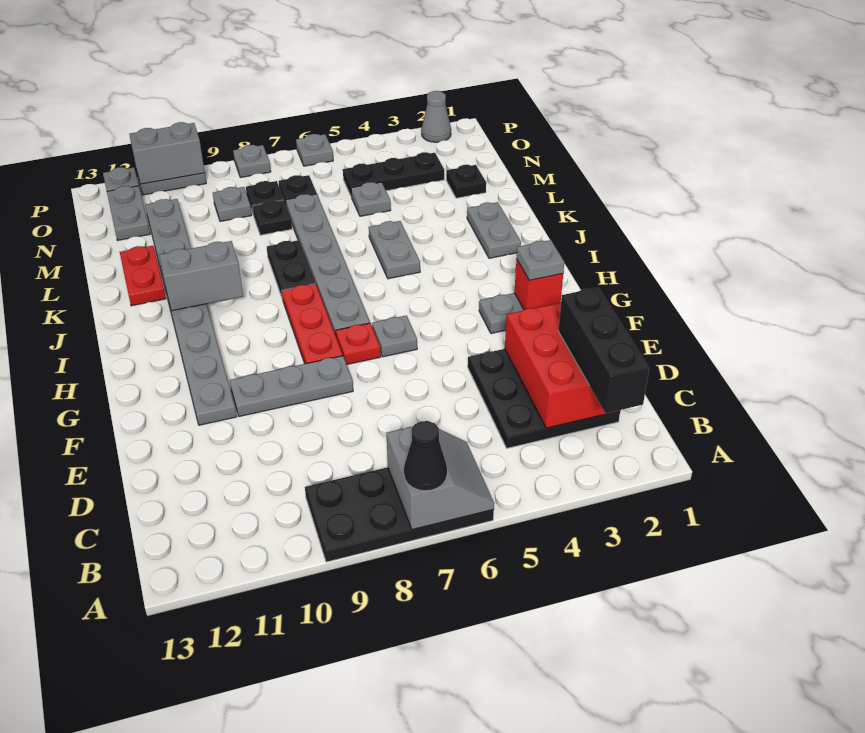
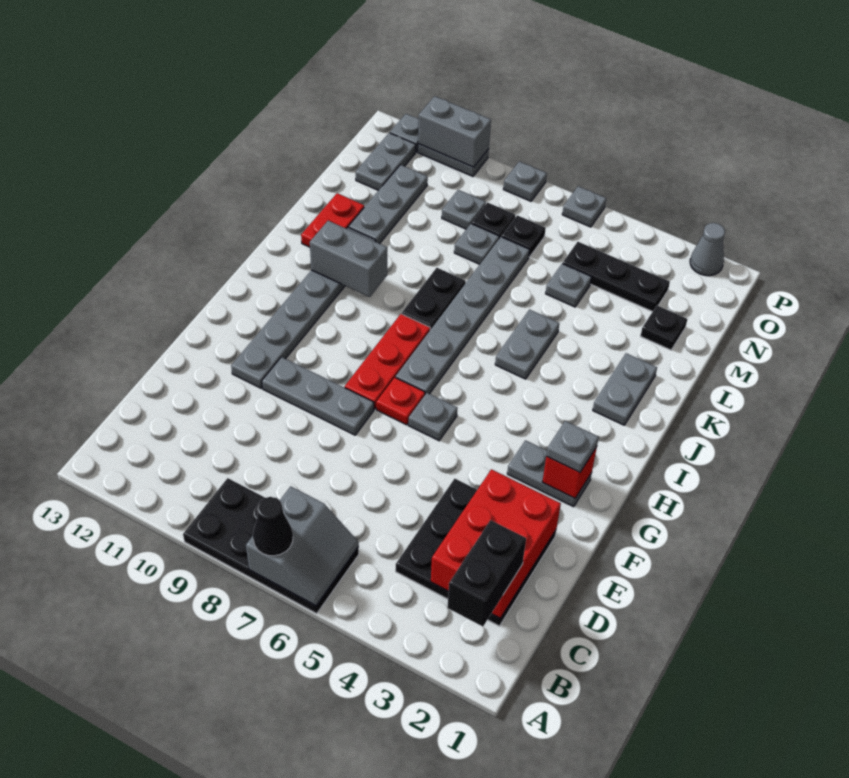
black brick B2:D2 level 3 -> black brick B2:C2 level 3
black plate M8 level 1 -> grey plate M8 level 1

